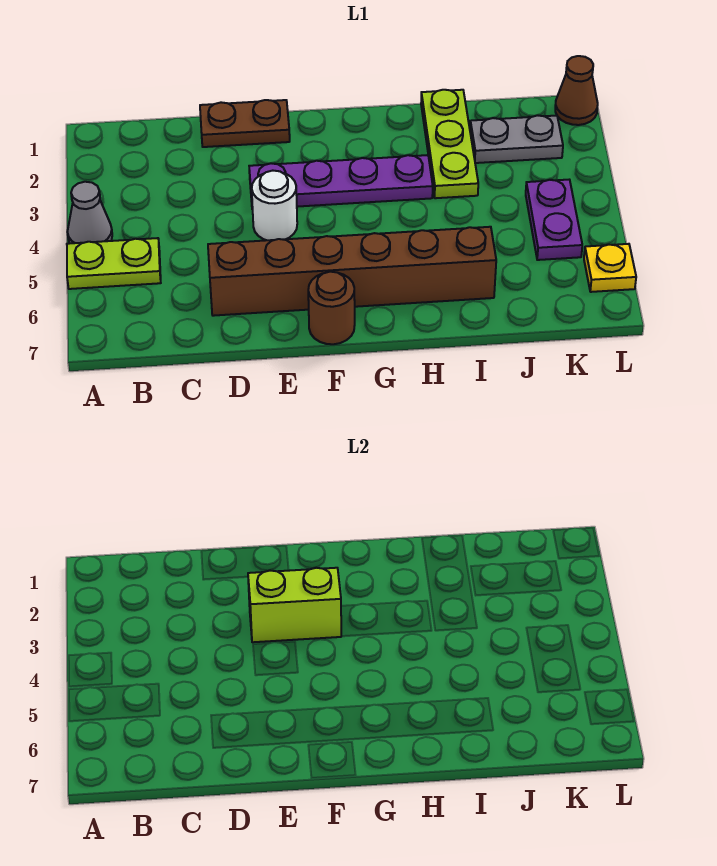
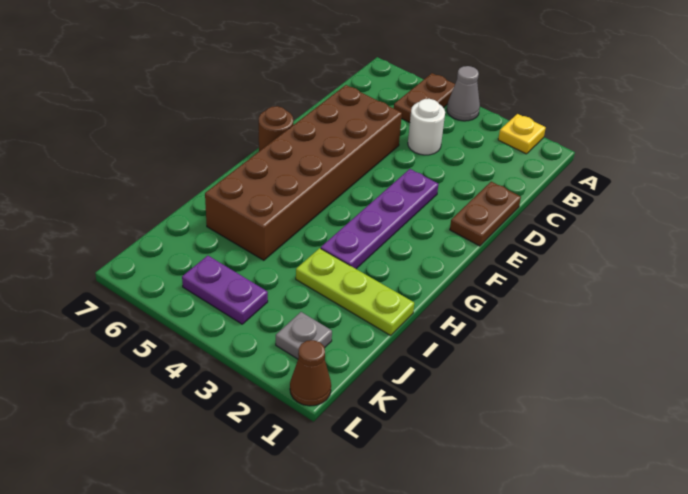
lime plate A5:B5 level 1 -> brown plate A5:B5 level 1
brown brick D6:I6 level 1 -> brown brick D5:I6 level 1
lime brick E3:F3 level 2 -> none
white round brick E4 level 1 -> white round brick C4 level 1
grey plate J2:K2 level 1 -> grey plate K2 level 1
yellow plate L6 level 1 -> yellow plate A2 level 1

